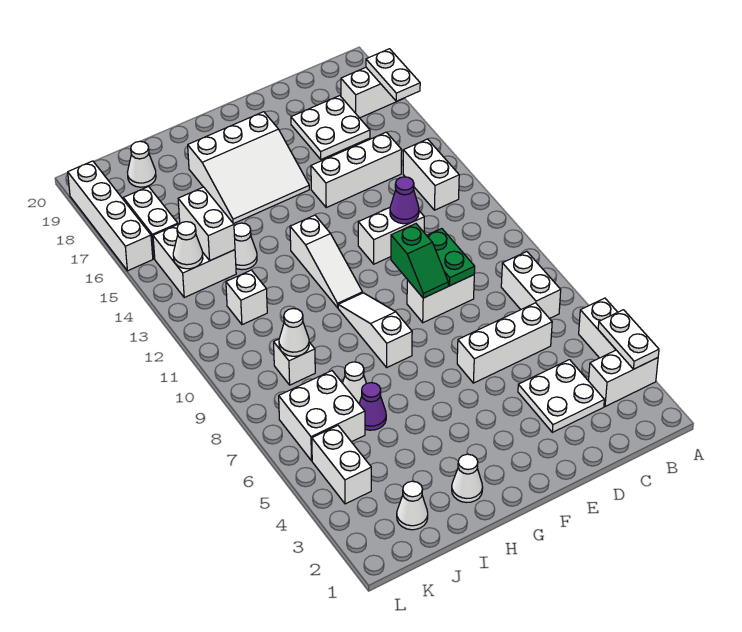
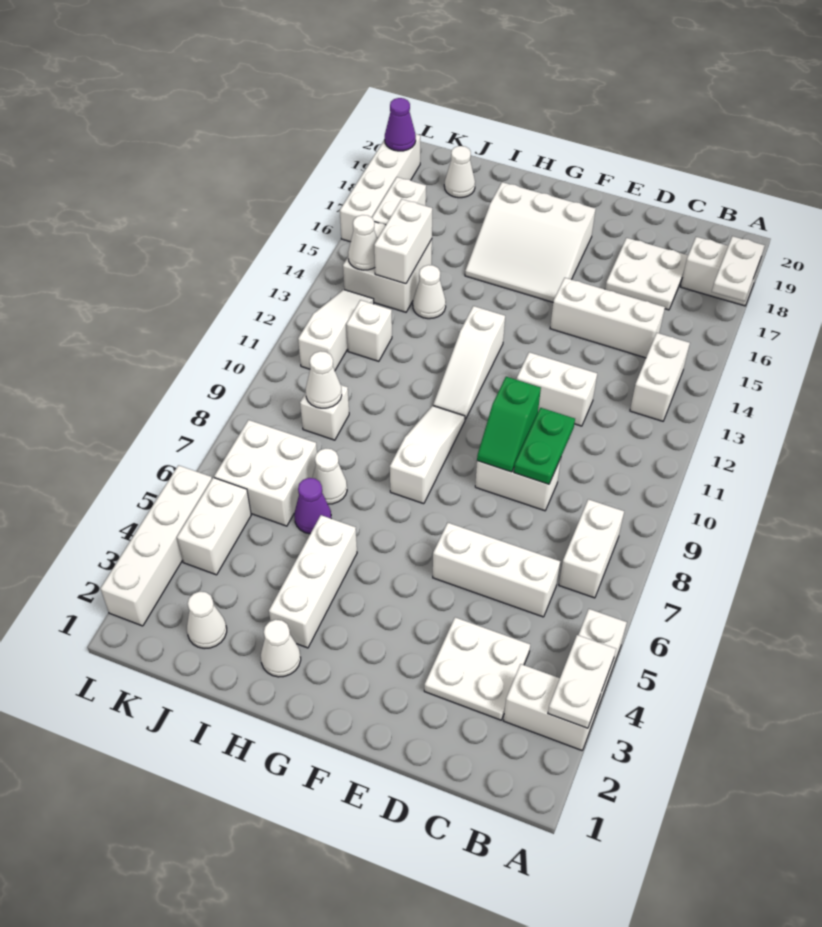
purple cone D12 level 2 -> purple cone L19 level 2
none -> white brick H3:H5 level 1
none -> white slope K11:K13 level 1 top 11
none -> white brick L2:L5 level 1

